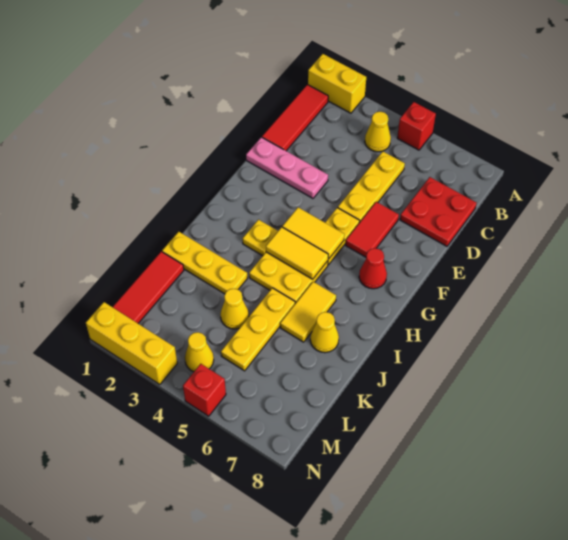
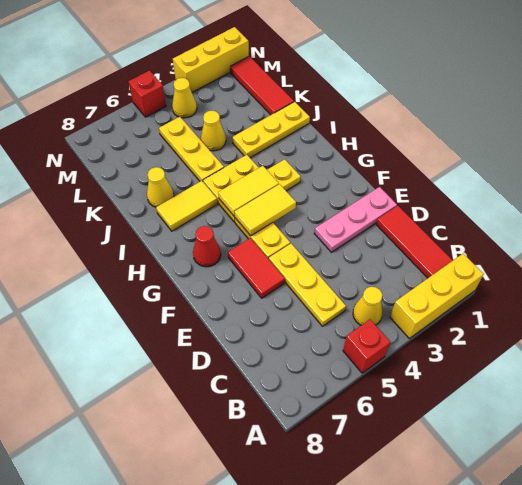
yellow brick A1:A2 level 1 -> yellow brick A1:A3 level 1
red plate C7:D8 level 1 -> none
yellow tile I6:J6 level 1 -> yellow tile I6:I7 level 1

